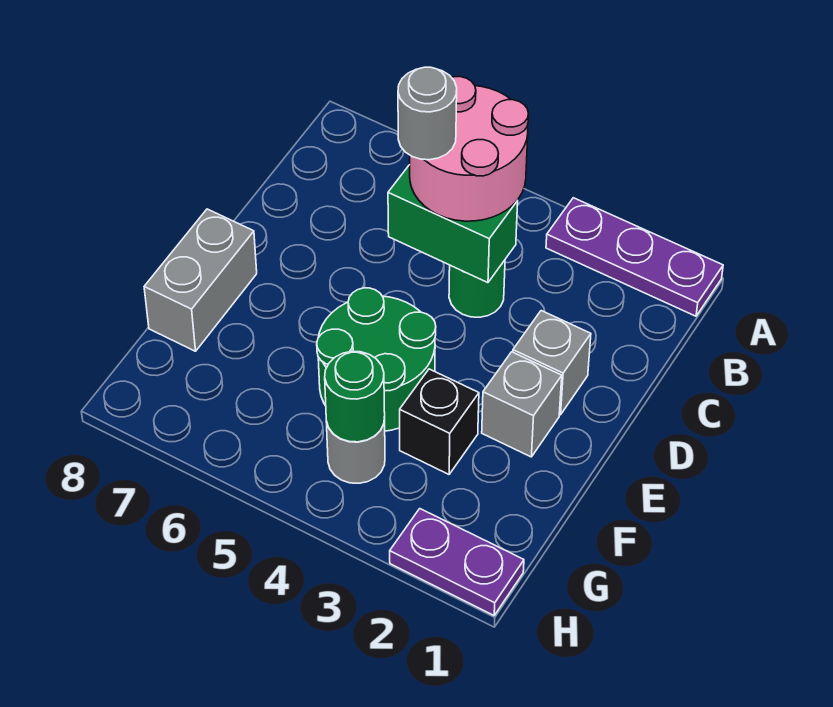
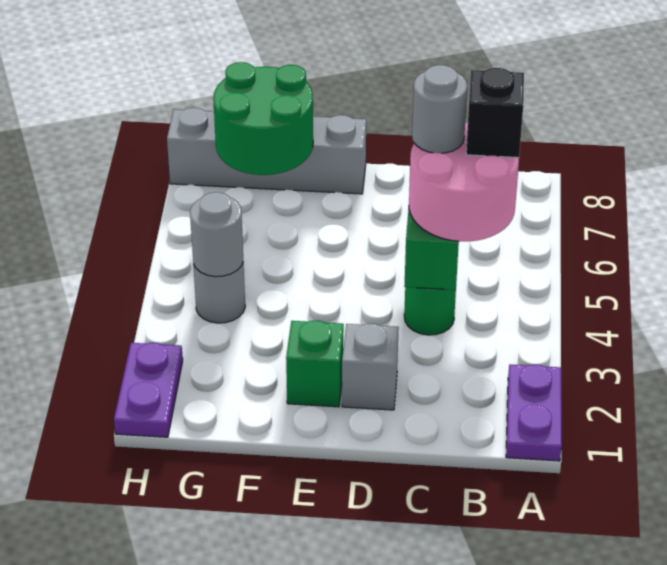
purple plate A1:A3 level 1 -> purple plate A1:A2 level 1
grey brick E2 level 1 -> green brick E2 level 1
green round brick E4:F5 level 1 -> green round brick F7:G8 level 2
grey brick E8:F8 level 1 -> grey brick E8:H8 level 1
black brick F3 level 1 -> black brick B5 level 4
green round brick G4 level 2 -> grey round brick G4 level 2

